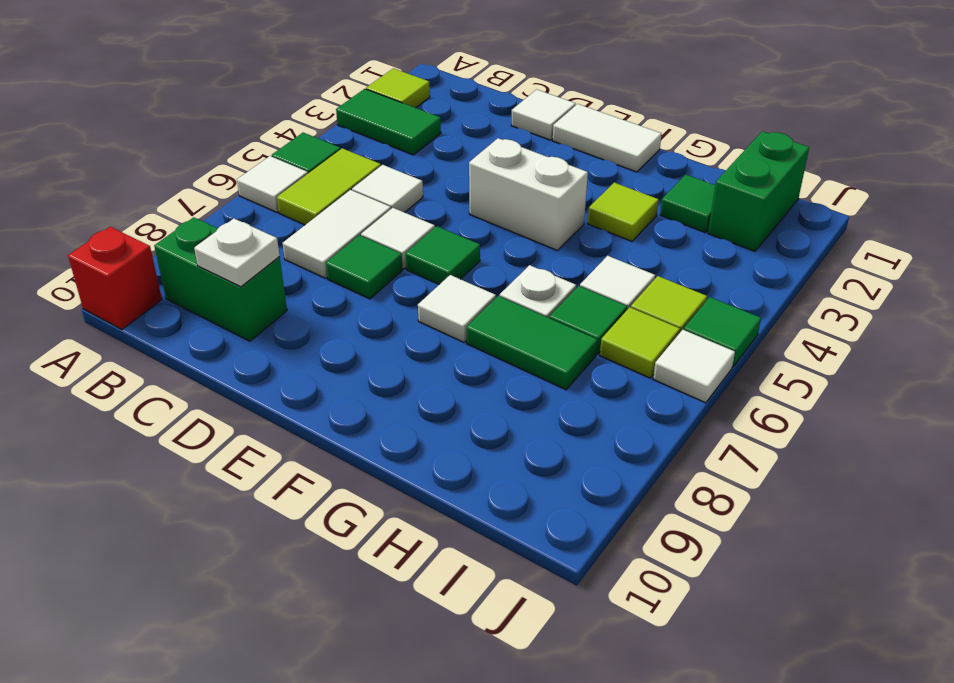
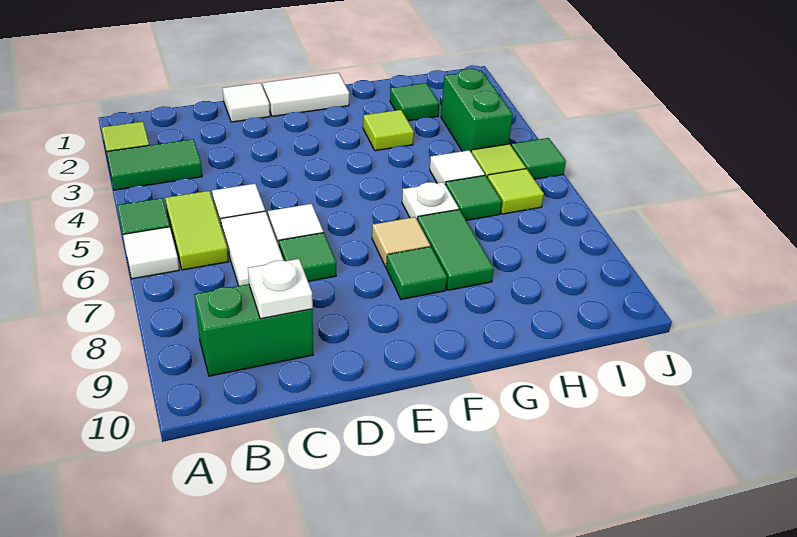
red brick A10 level 1 -> none
white brick E4:F4 level 1 -> none
green tile E6 level 1 -> green tile F8 level 1
white tile F7 level 1 -> tan tile F7 level 1
green tile G7:H7 level 1 -> green tile G7:G8 level 1
green brick I1:I2 level 1 -> green brick I3:I4 level 1
white tile J6 level 1 -> none

